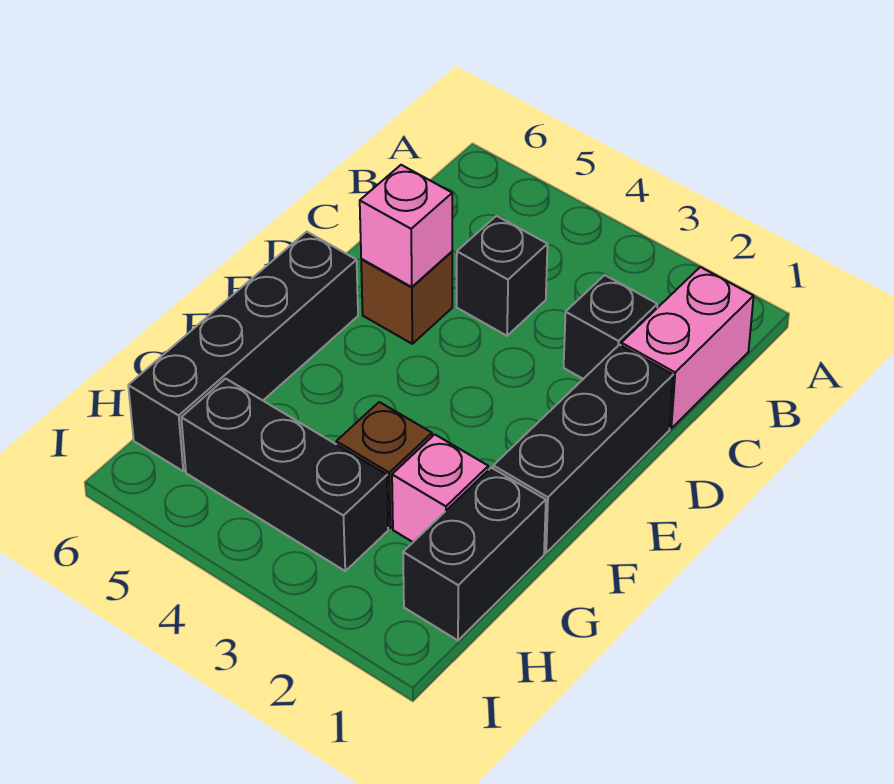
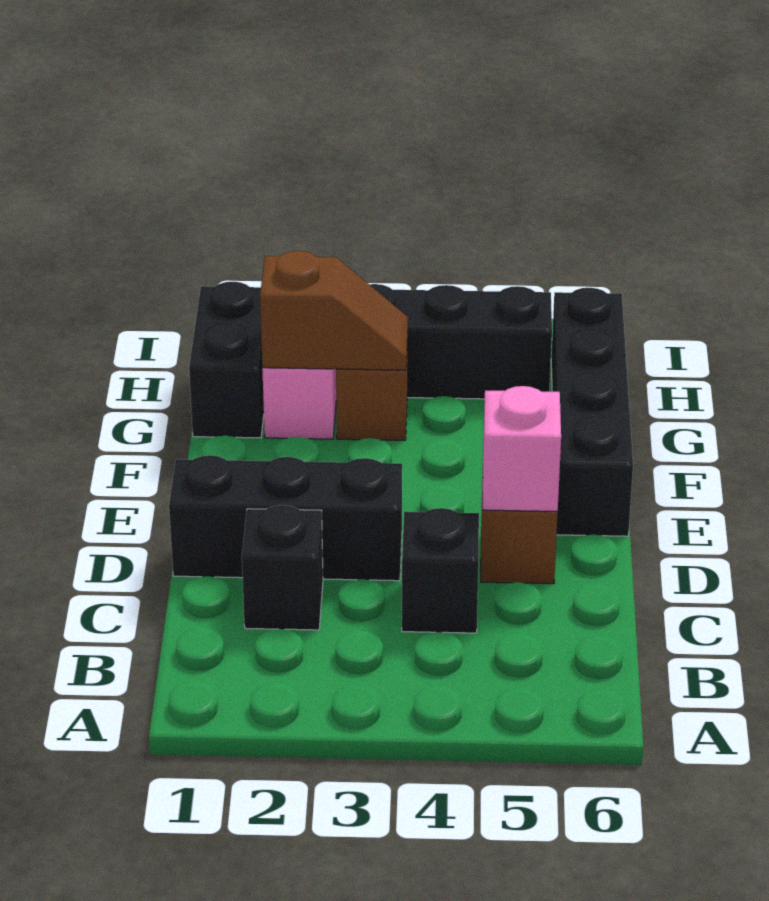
pink brick B1:C1 level 1 -> none
black brick D1:F1 level 1 -> black brick D1:D3 level 1
none -> brown slope G2:G3 level 2 top 2

